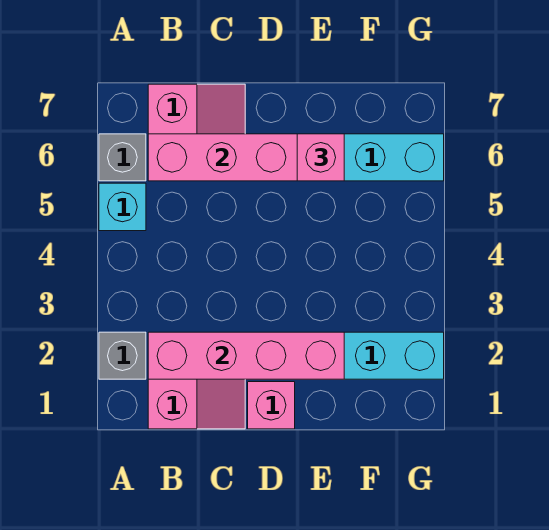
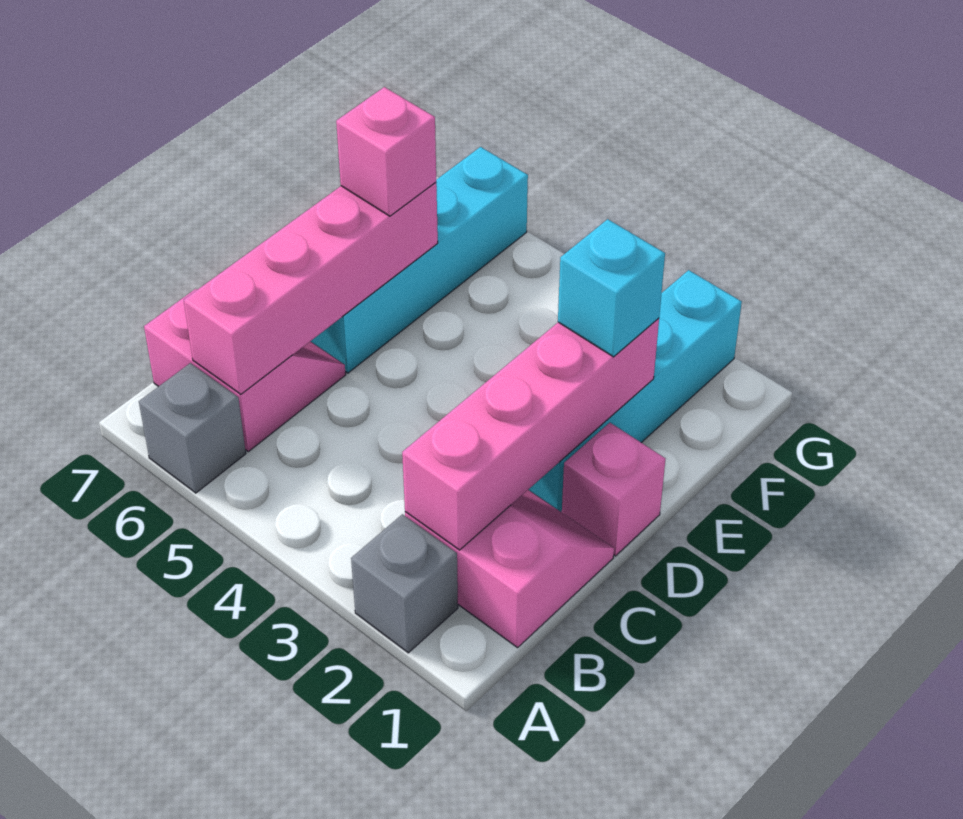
cyan brick A5 level 1 -> cyan brick E2 level 3

